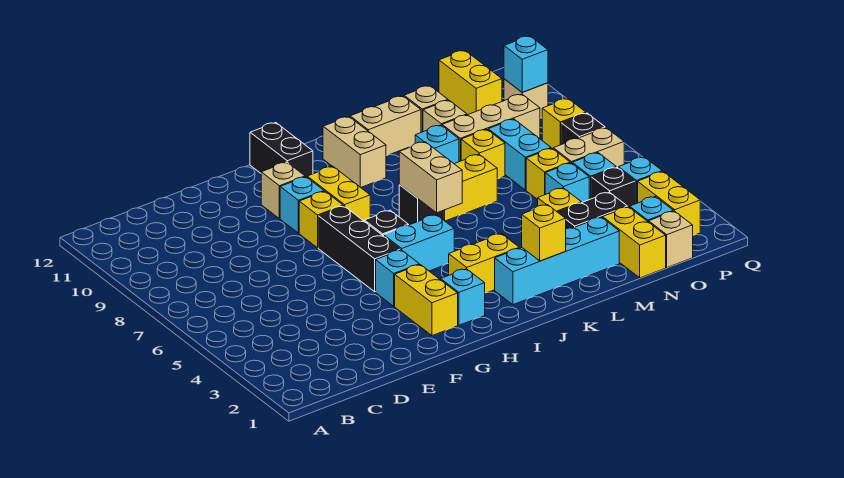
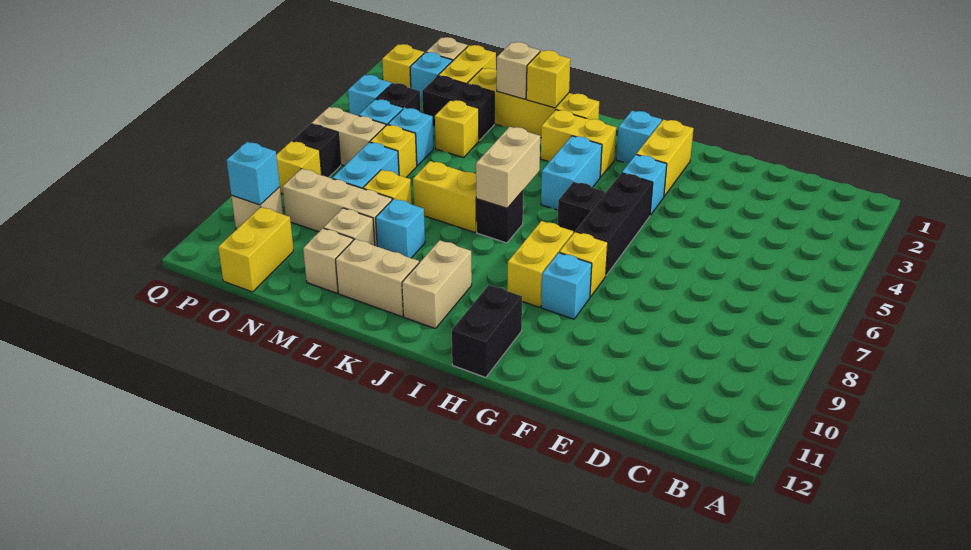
tan brick G10 level 1 -> tan brick L2 level 2
cyan brick H5:I5 level 1 -> cyan brick I4:I5 level 1
cyan brick J2:M2 level 1 -> yellow brick J2:M2 level 1
yellow brick P2:P3 level 1 -> yellow brick P2 level 1

